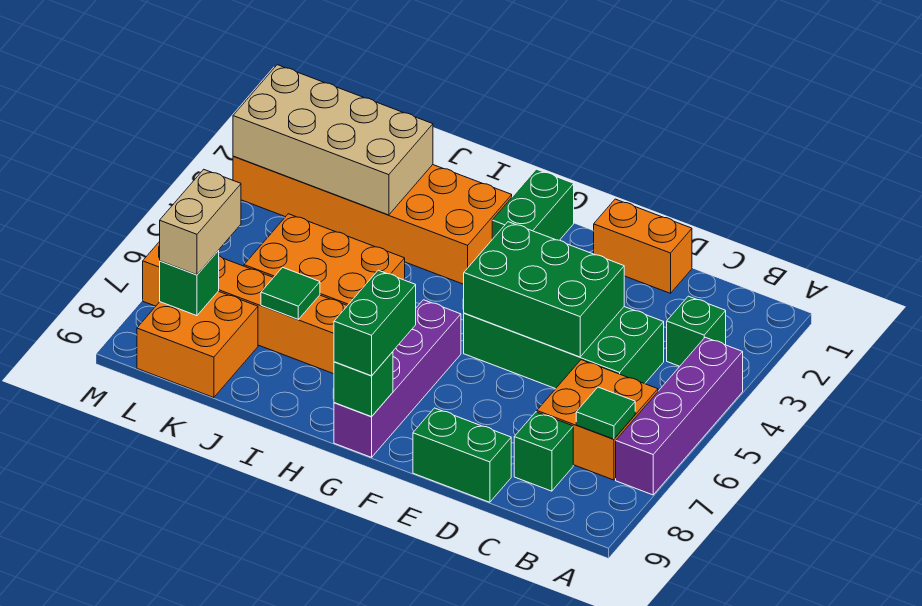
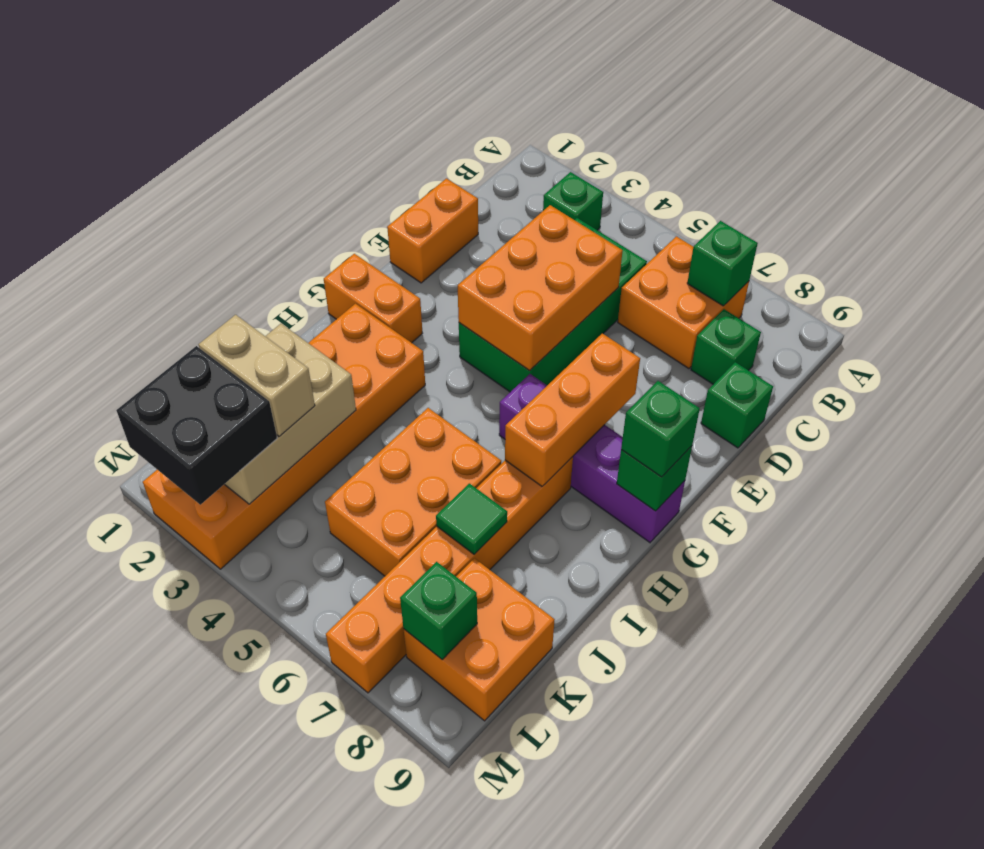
purple brick A4:A7 level 1 -> none
green tile B7 level 2 -> green brick B7 level 2
green brick D4:F5 level 2 -> orange brick D4:F5 level 2
green brick D9:E9 level 1 -> green brick D9 level 1
none -> orange brick F7:H7 level 2
green brick G1:G2 level 1 -> orange brick G1:G2 level 1
green brick G8:G9 level 3 -> green brick G9 level 3
tan brick J2:M3 level 2 -> tan brick J2:L3 level 2
none -> black brick L2:M3 level 3
tan brick L7:L8 level 3 -> tan brick K2:K3 level 3

